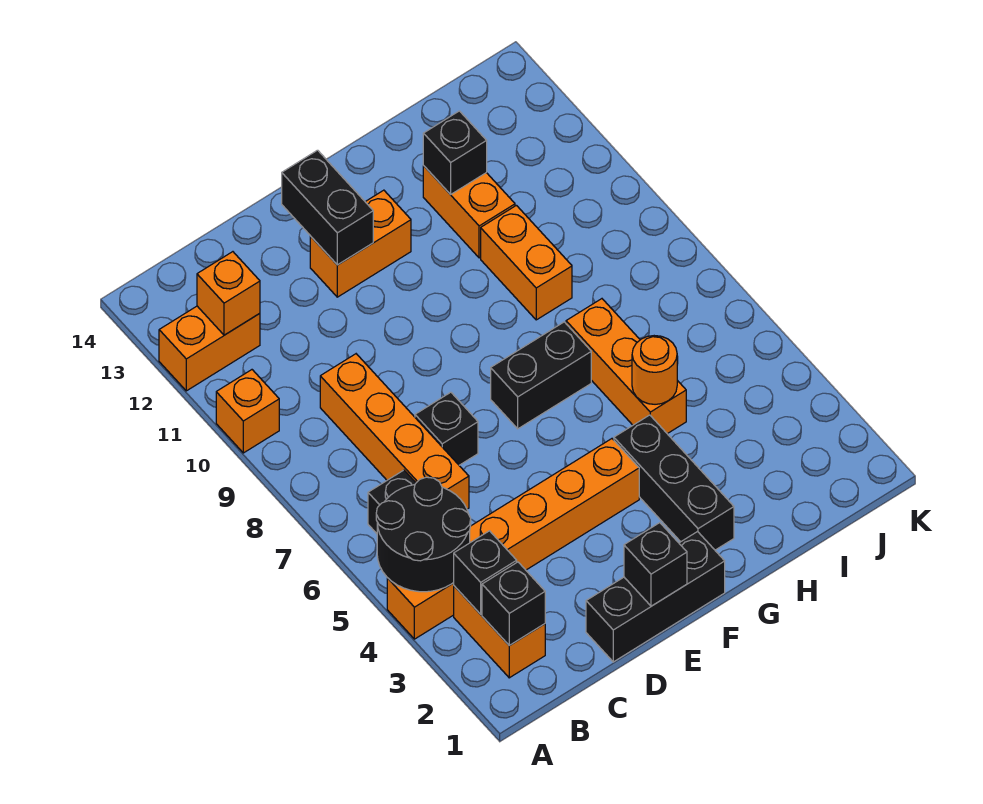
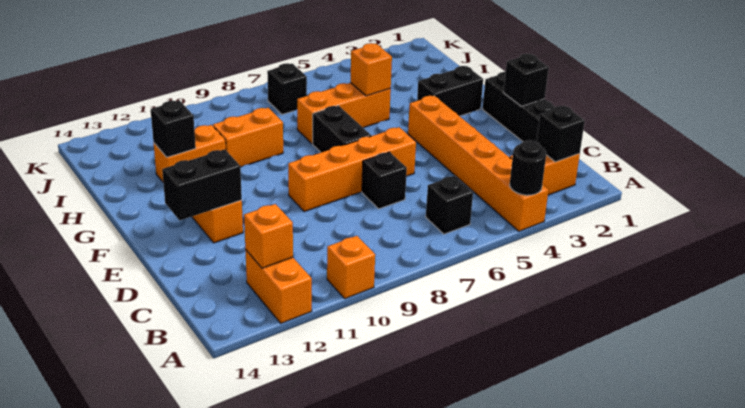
black round brick A4:B5 level 2 -> black round brick A4 level 2
black brick B3 level 2 -> black brick J7 level 1
orange brick C6:C9 level 1 -> orange brick E6:E9 level 1
black brick G2:G4 level 1 -> black brick G2:G3 level 1
orange round brick H5 level 2 -> orange brick H5 level 2

